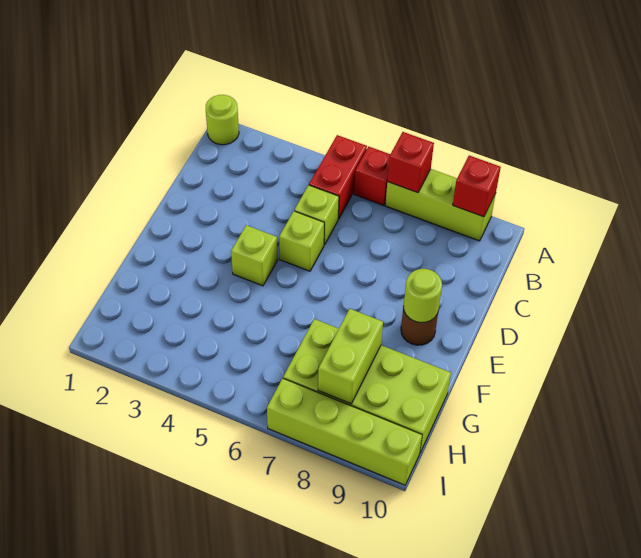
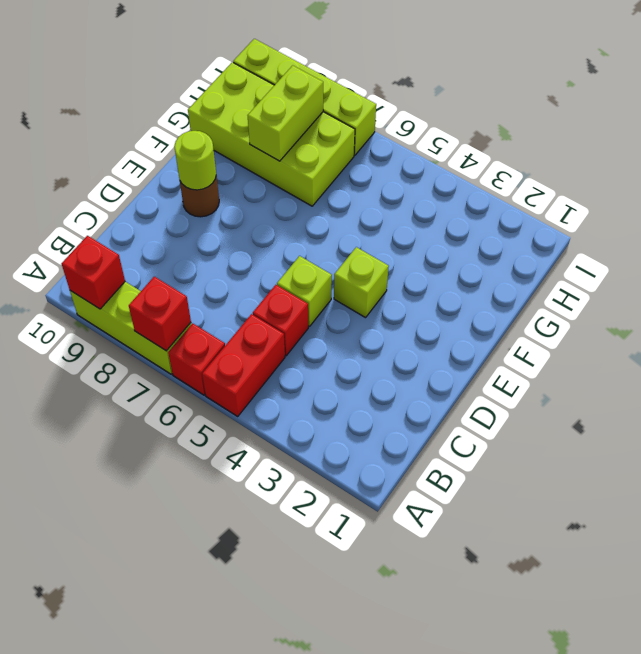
lime round brick A1 level 1 -> none
lime brick C5 level 1 -> red brick C5 level 1

